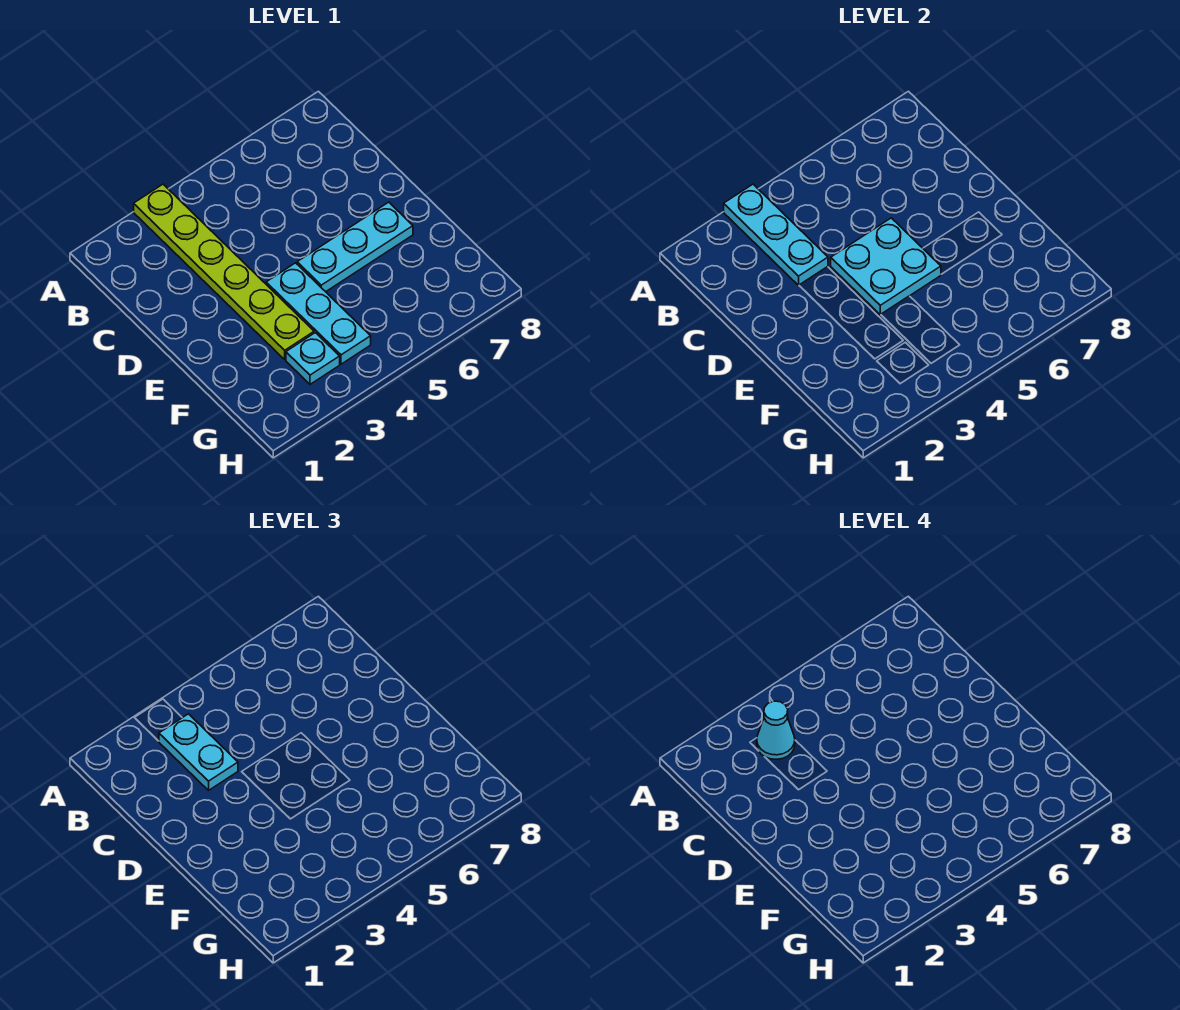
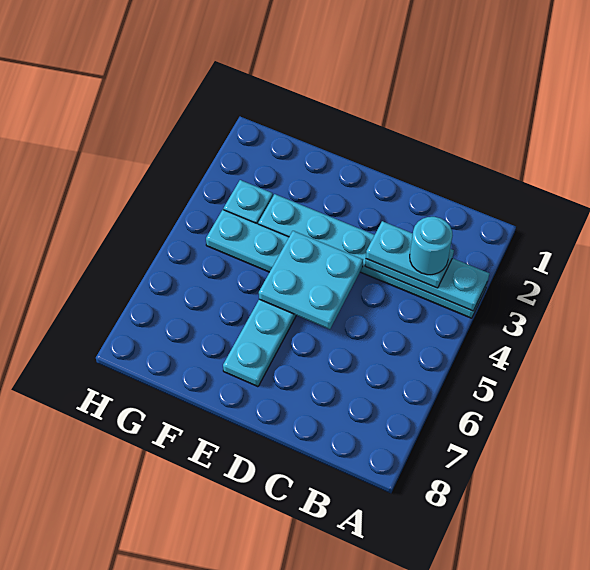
lime plate A3:F3 level 1 -> cyan plate A3:F3 level 1
cyan cone B3 level 4 -> cyan round brick B3 level 4

